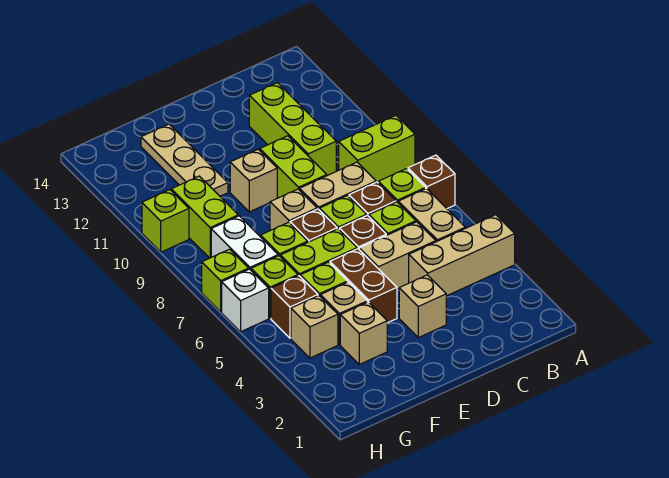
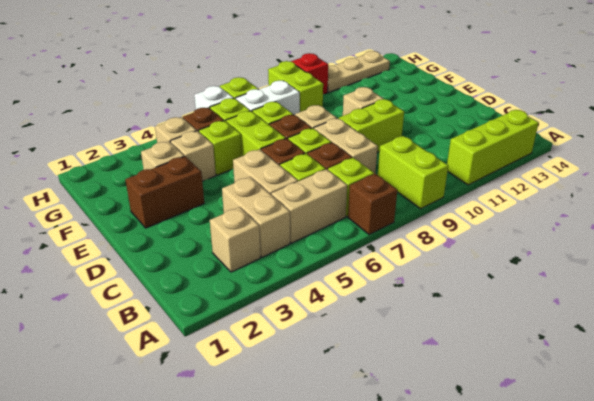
tan brick A4:C4 level 1 -> tan brick B4:C4 level 1
lime brick C10:C12 level 1 -> lime brick A11:A13 level 1
tan brick D3 level 1 -> tan brick B3 level 1
brown brick E4:E5 level 1 -> brown brick E2:E3 level 1
tan plate F11:F13 level 1 -> tan plate H11:H13 level 1
lime brick G9:G10 level 1 -> lime brick G9:H9 level 1
lime brick H10 level 1 -> red brick H10 level 1

